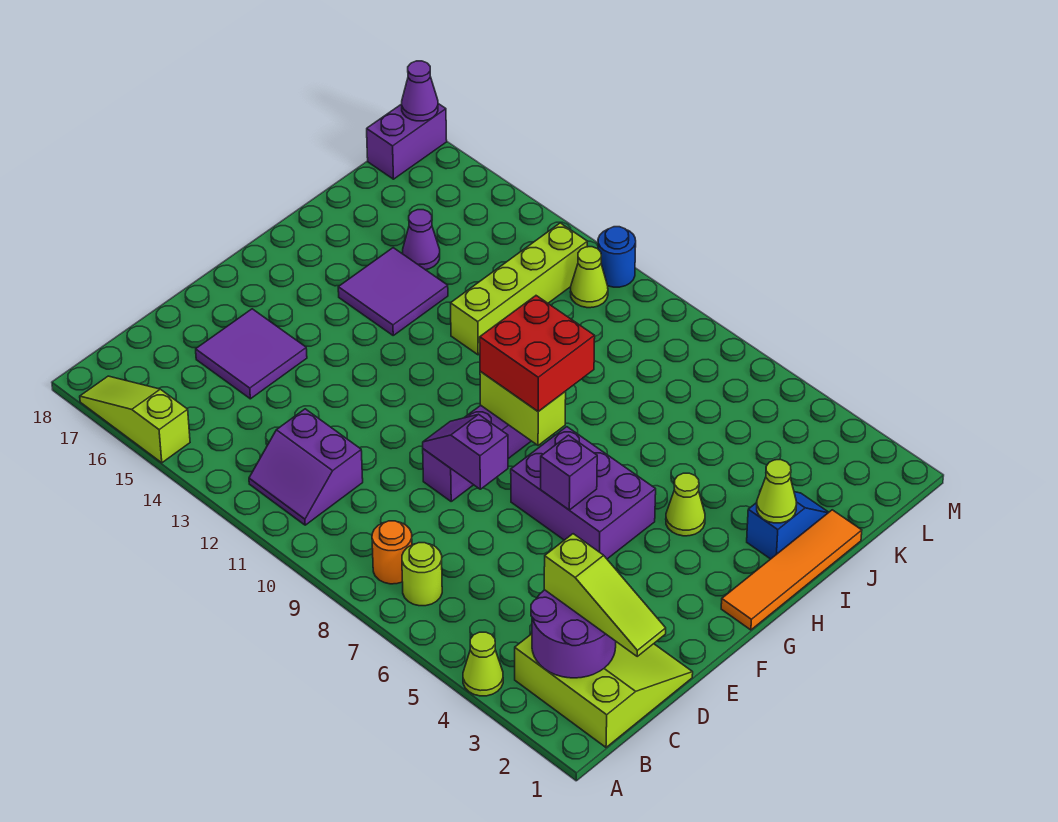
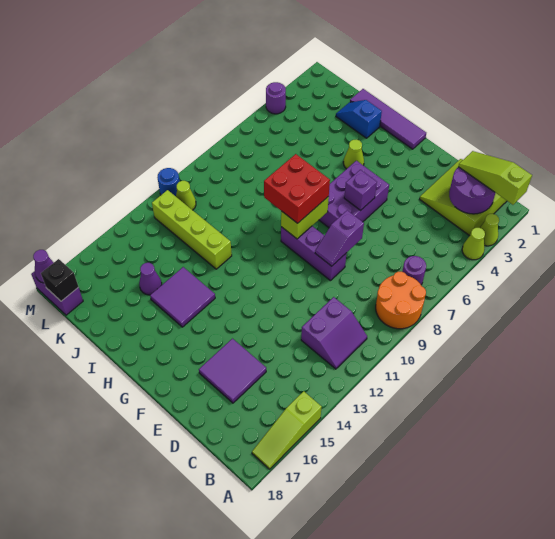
lime round brick B7 level 1 -> purple round brick B7 level 1
orange round brick B8 level 1 -> orange round brick A8:B9 level 1
lime slope C1:C3 level 3 top 3 -> lime slope A2:C2 level 3 top A
orange tile G1:J1 level 1 -> purple tile G1:J1 level 1
lime cone I2 level 2 -> lime cone A3 level 1
none -> black brick L18 level 2
none -> purple round brick M4 level 1

